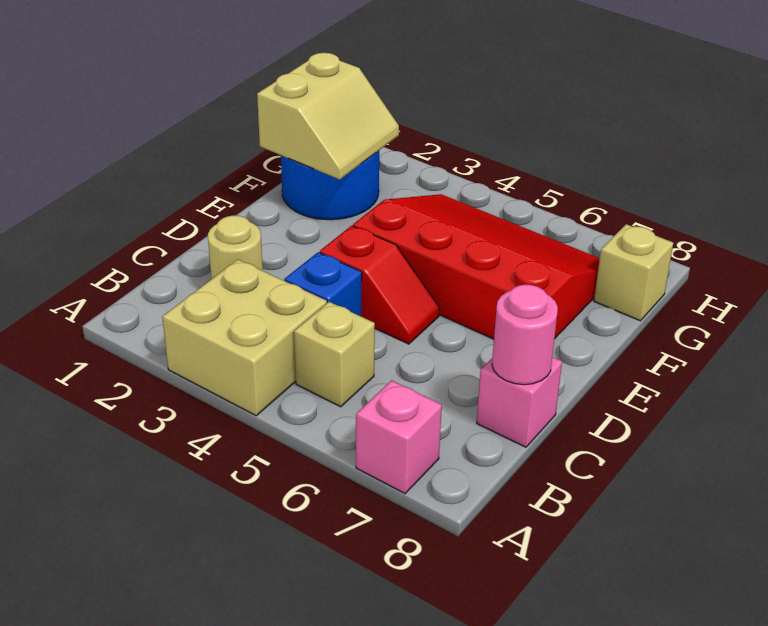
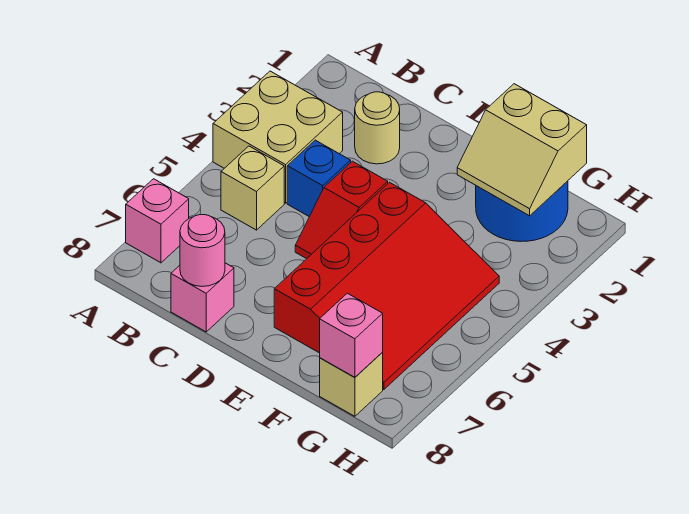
none -> pink brick G8 level 2

